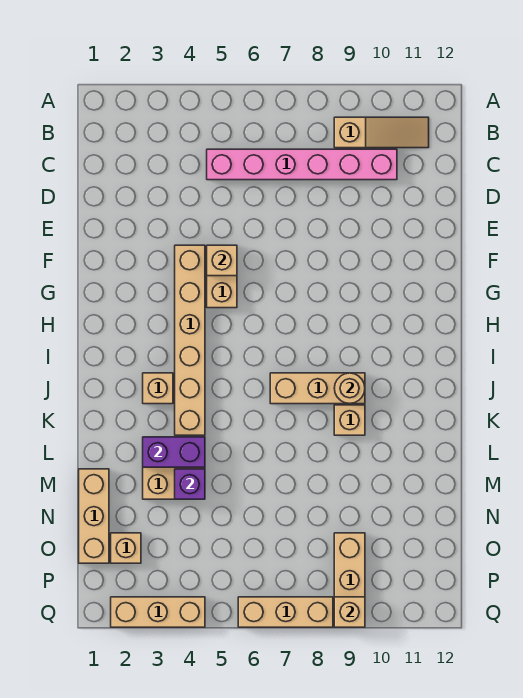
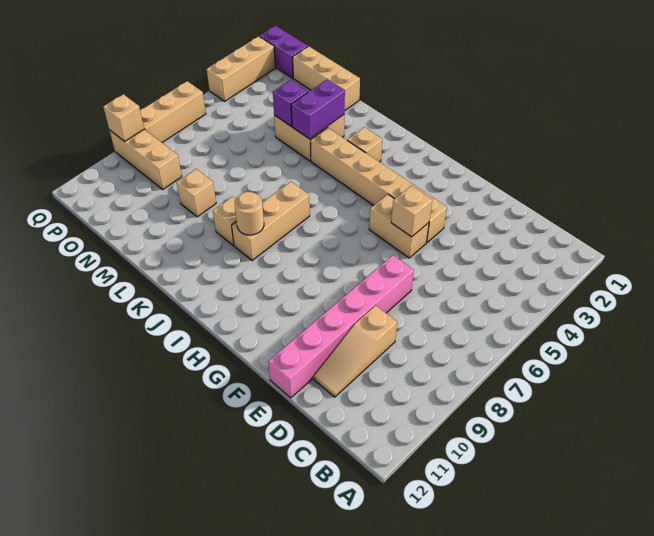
tan slope B9:B11 level 1 top 9 -> tan slope D9:D11 level 1 top 9
pink brick C5:C10 level 1 -> pink brick E7:E12 level 1
tan brick O2 level 1 -> tan brick M9 level 1
none -> purple brick P1:Q1 level 1

